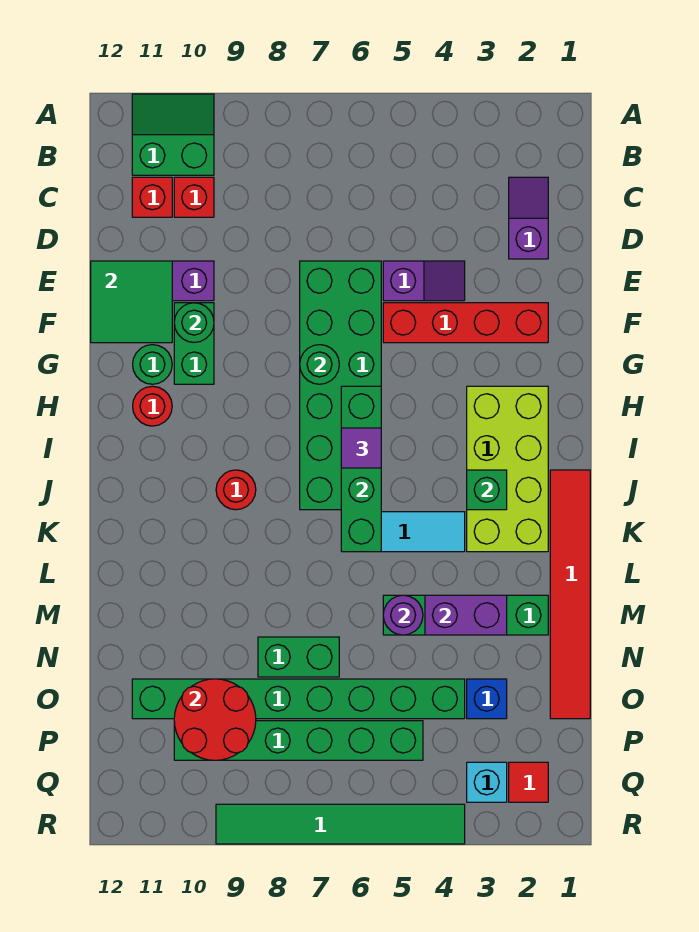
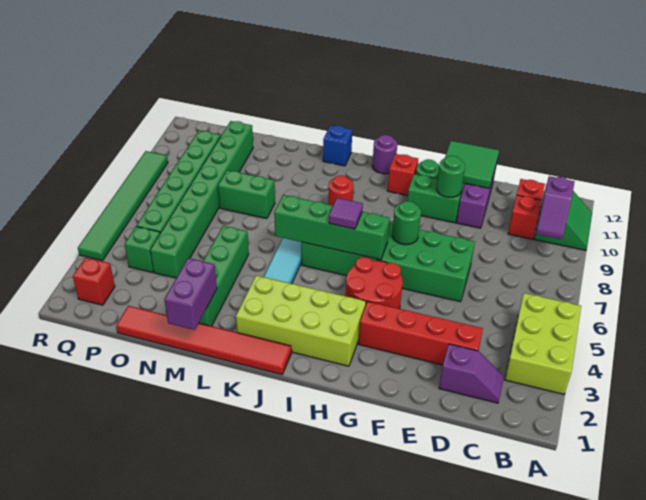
none -> lime brick A3:B5 level 1
purple slope E4:E5 level 1 top 5 -> purple slope B9:B10 level 2 top 10
red brick F2:F5 level 1 -> red brick D3:G3 level 1
red round brick H11 level 1 -> red brick H11 level 1
green brick J3 level 2 -> green brick P4 level 1
purple brick M3:M4 level 2 -> purple brick M1:M2 level 2
purple round brick M5 level 2 -> purple round brick I12 level 1
green brick N7:N8 level 1 -> green brick M8:N8 level 1
blue brick O3 level 1 -> blue brick K12 level 1
red round brick O9:P10 level 2 -> red round brick G4:H5 level 1
red tile Q2 level 1 -> red brick Q2 level 1
cyan brick Q3 level 1 -> none

